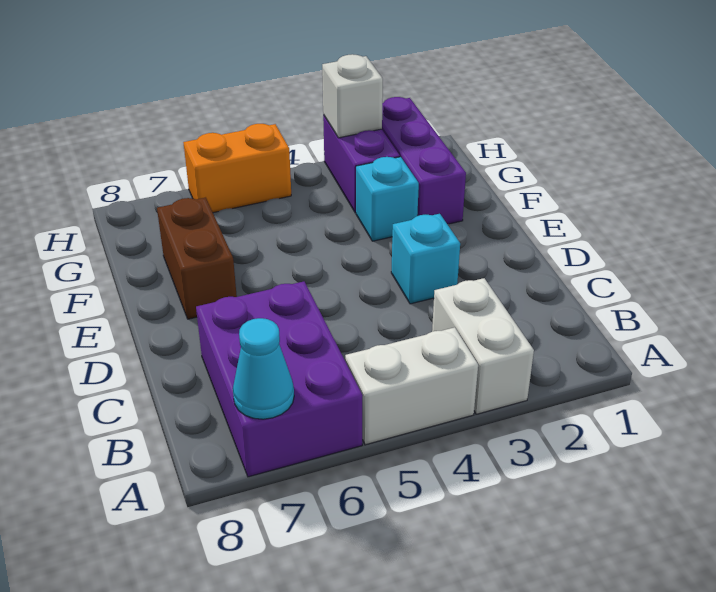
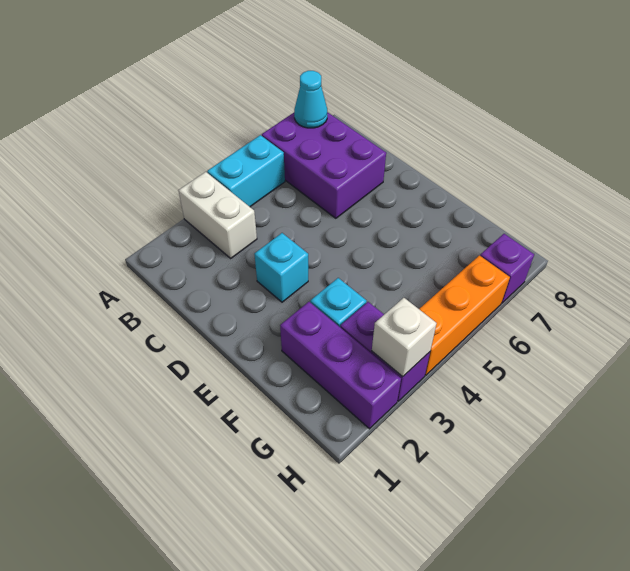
white brick A4:A5 level 1 -> cyan brick A4:A5 level 1
brown brick E7:F7 level 1 -> none
orange brick H5:H6 level 1 -> orange brick H4:H6 level 1
none -> purple brick H7 level 1

